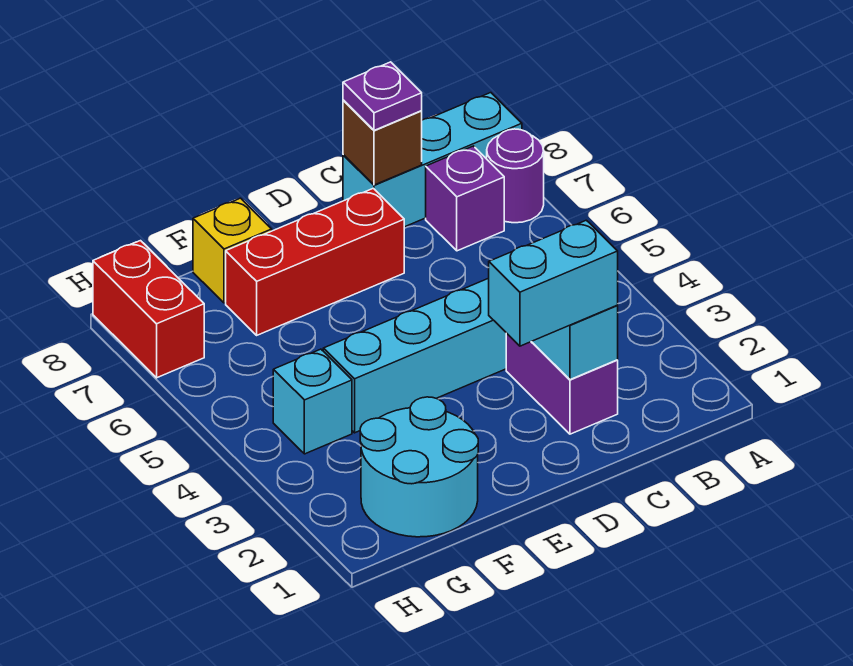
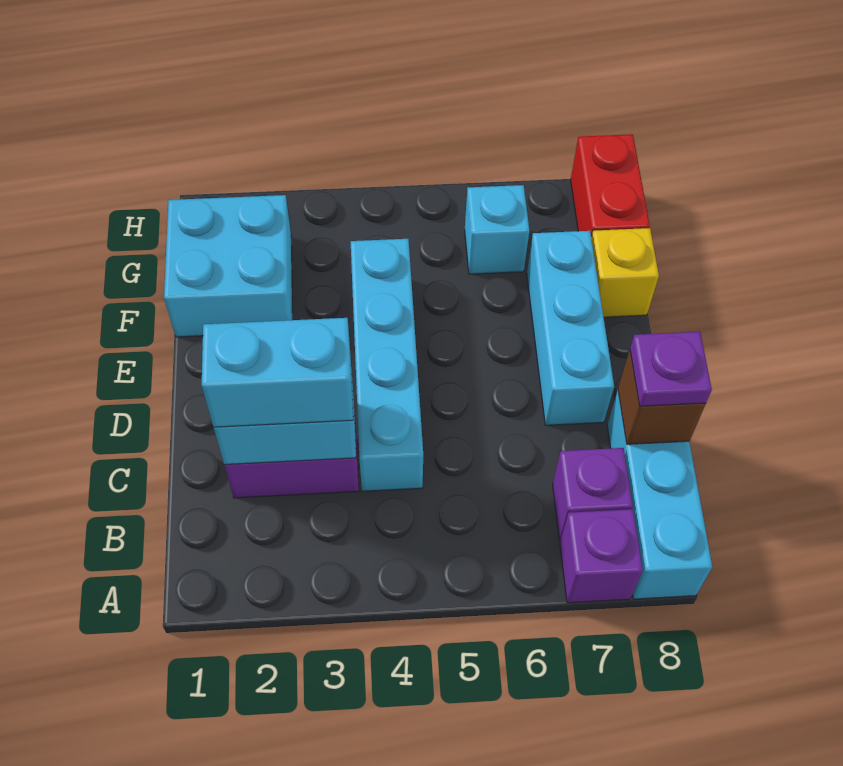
purple round brick A7 level 1 -> purple brick A7 level 1
cyan brick C2:D2 level 3 -> cyan brick C2:C3 level 3
red brick D7:F7 level 1 -> cyan brick D7:F7 level 1
cyan round brick F1:G2 level 1 -> cyan brick F1:G2 level 1
cyan brick G4 level 1 -> cyan brick G6 level 1
red brick H7:H8 level 1 -> red brick G8:H8 level 1

